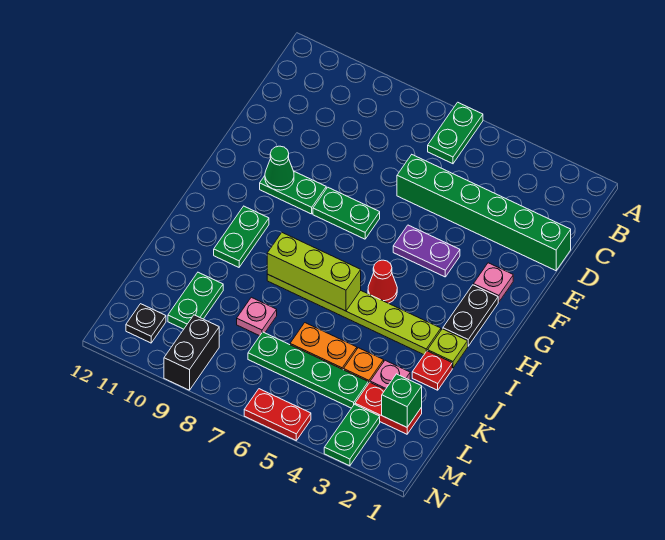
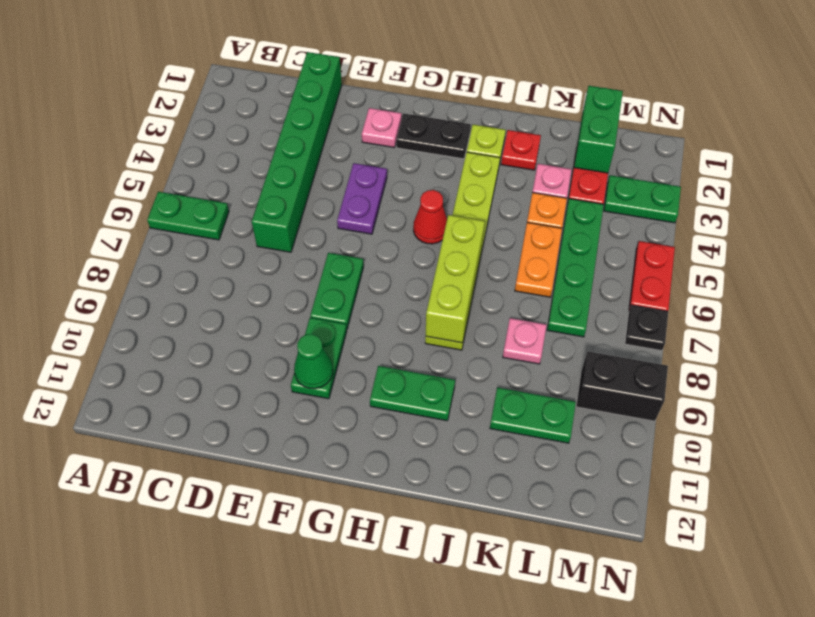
green brick L2 level 2 -> green brick L1:L2 level 2
black plate M11 level 1 -> black plate N7 level 1

